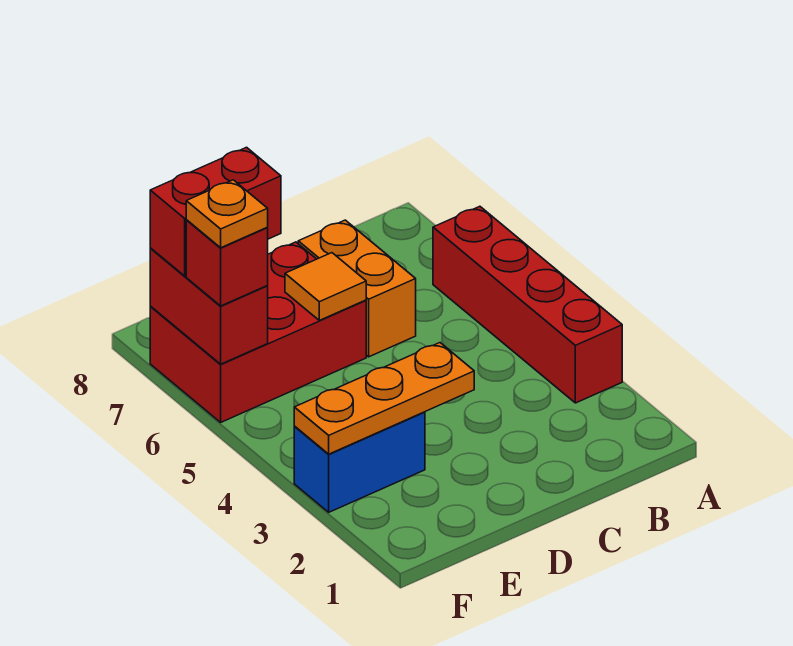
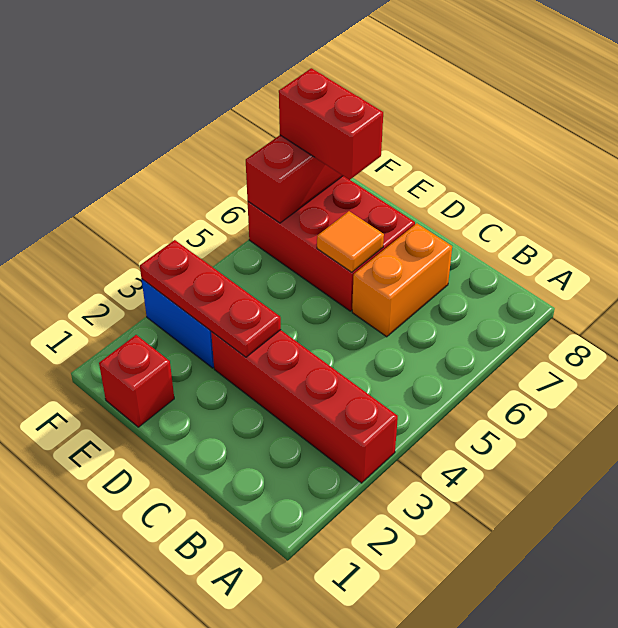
red brick A3:A6 level 1 -> red brick A3:D3 level 1
orange plate D3:F3 level 2 -> red plate D3:F3 level 2
red brick F6 level 3 -> red brick E1 level 1
orange plate F6 level 4 -> none

